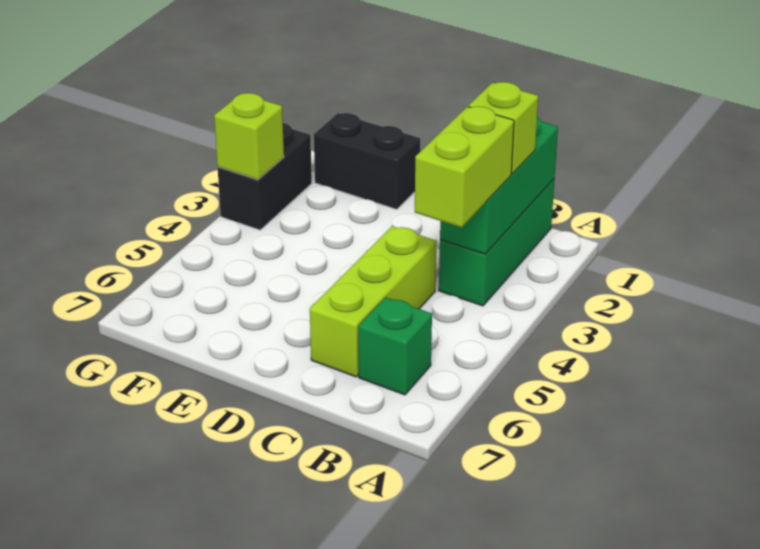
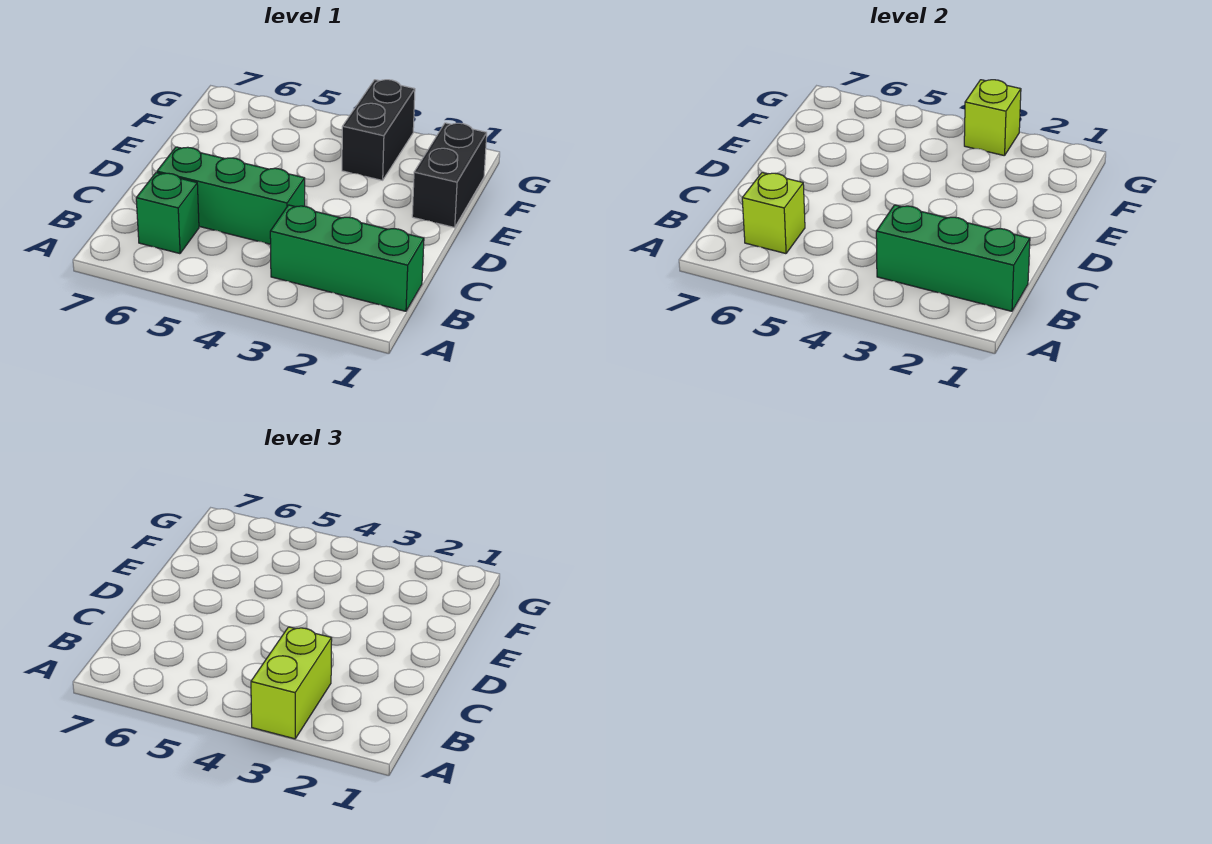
lime brick B2 level 3 -> lime brick B6 level 2
lime brick B3:B4 level 3 -> lime brick A3:B3 level 3
lime brick C4:C6 level 1 -> green brick C4:C6 level 1
black brick G2:G3 level 1 -> black brick F3:G3 level 1

